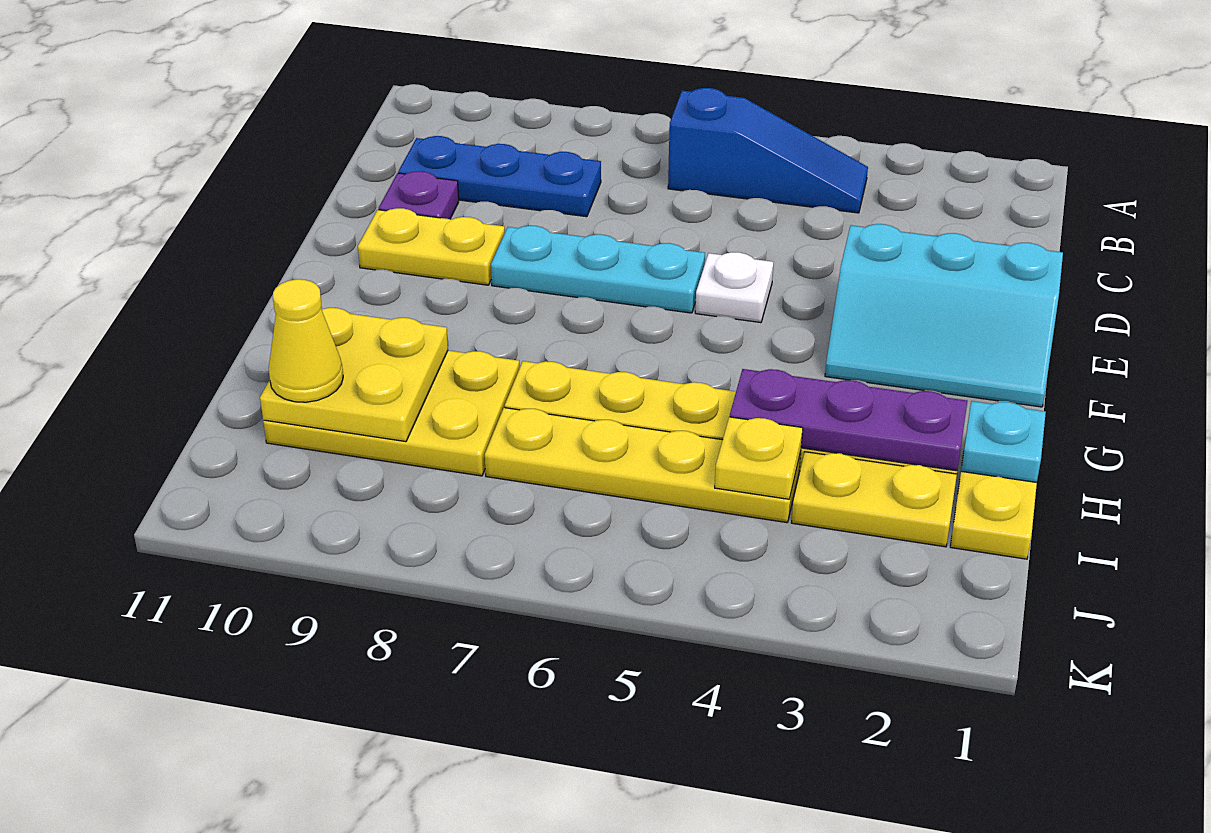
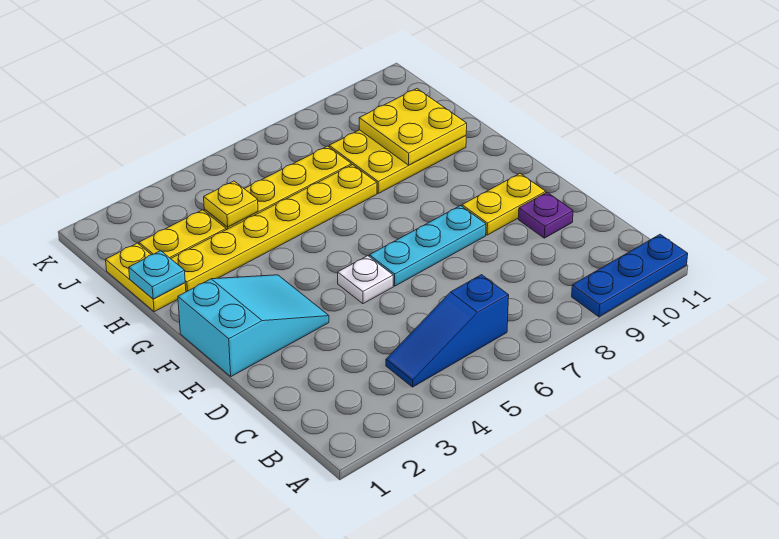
blue plate C8:C10 level 1 -> blue plate A9:A11 level 1
cyan slope E1:F3 level 1 top E -> cyan slope E1:F3 level 1 top 1
purple plate H2:H4 level 2 -> none
yellow cone I10 level 3 -> none

